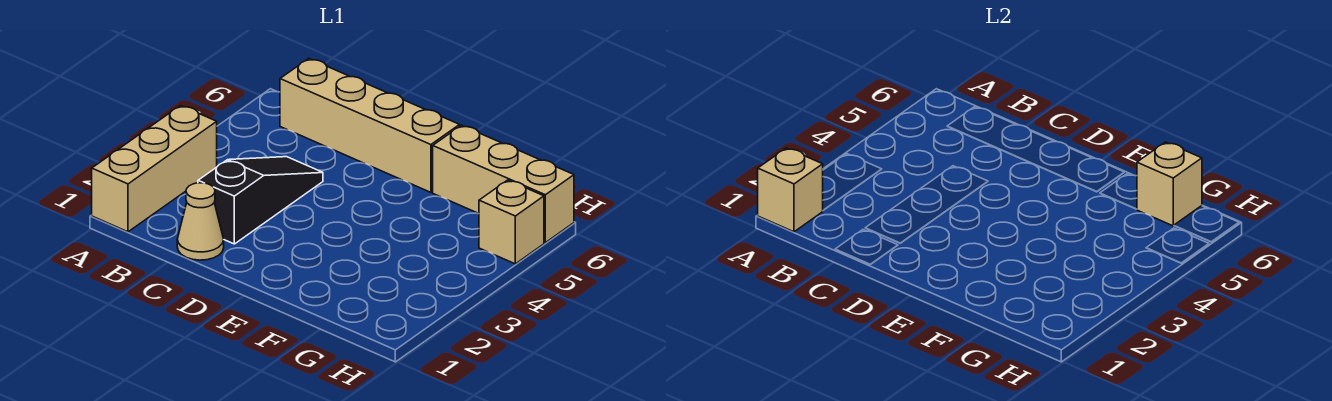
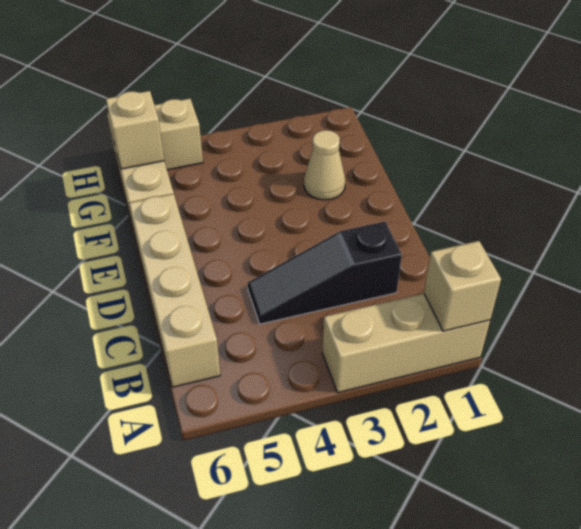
tan cone C1 level 1 -> tan cone F2 level 1

